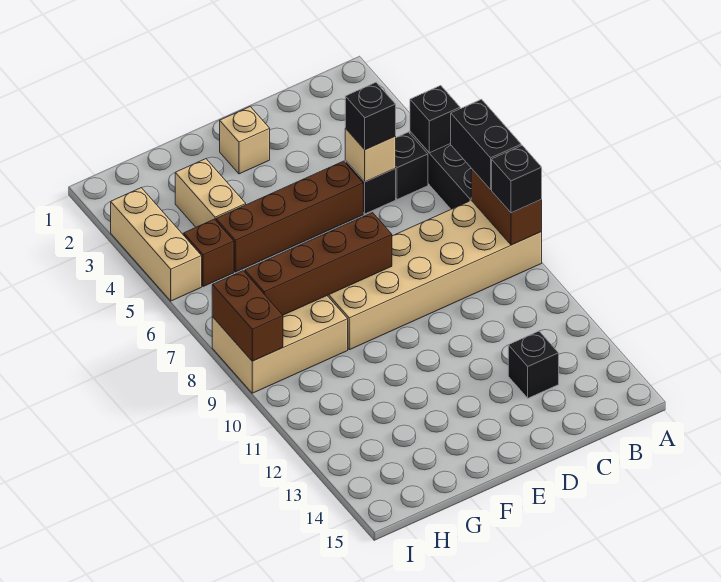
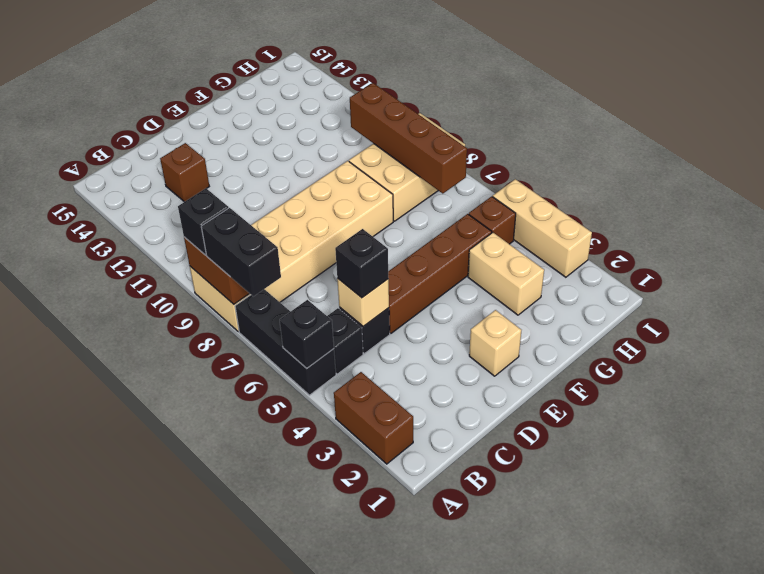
black brick C13 level 1 -> brown brick C13 level 1
brown brick E8:H8 level 2 -> brown brick H7:H10 level 2
brown brick I8:I9 level 2 -> brown brick A2:A3 level 1

